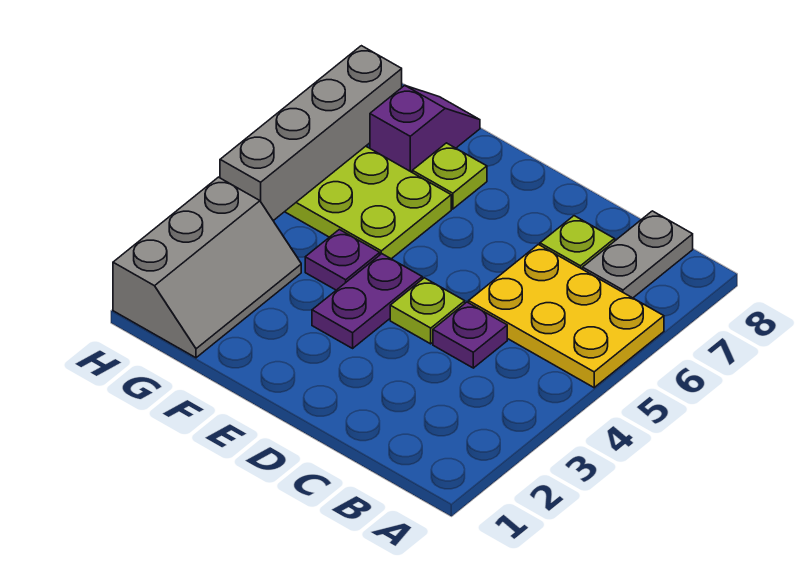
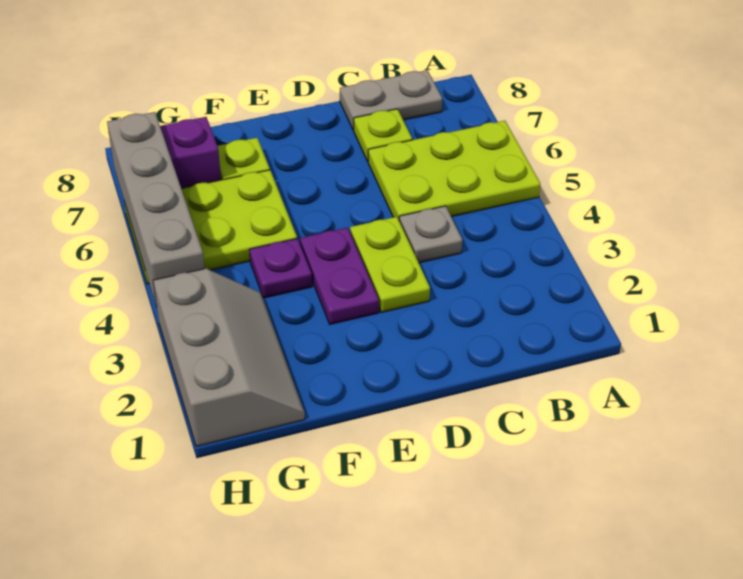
yellow plate A5:C6 level 1 -> lime plate A5:C6 level 1
grey plate B7:B8 level 1 -> grey plate B8:C8 level 1
purple plate C4 level 1 -> grey plate C4 level 1
lime plate D4 level 1 -> lime plate D3:D4 level 1

